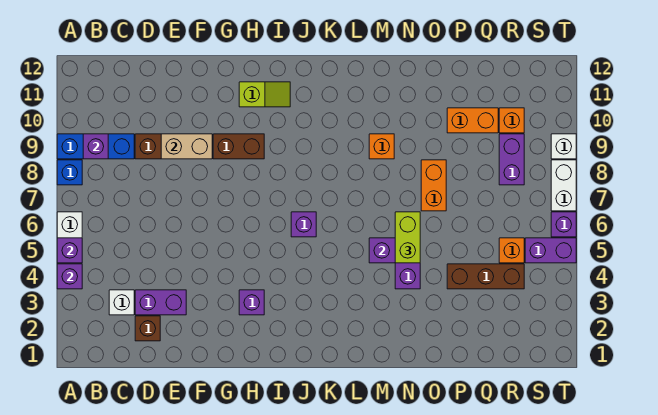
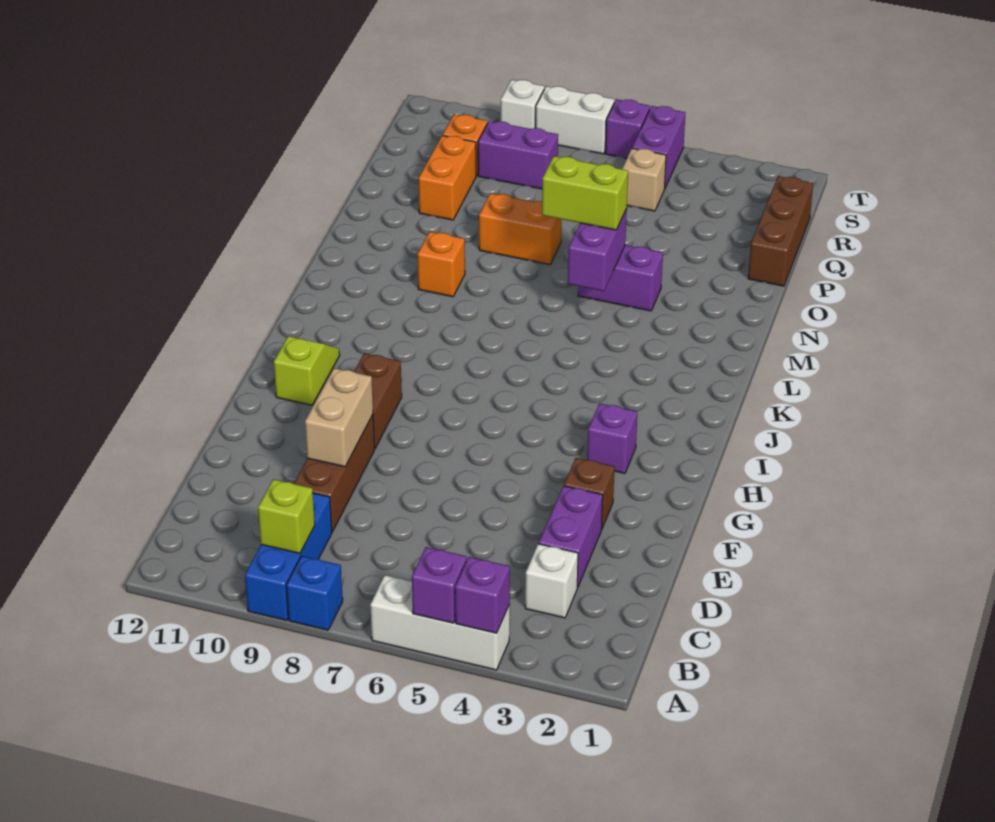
purple brick B9 level 2 -> lime brick B9 level 2
brown brick D2 level 1 -> brown brick F3 level 1
purple brick J6 level 1 -> none
brown brick P4:R4 level 1 -> brown brick P1:R1 level 1
orange brick R5 level 1 -> tan brick R5 level 1

